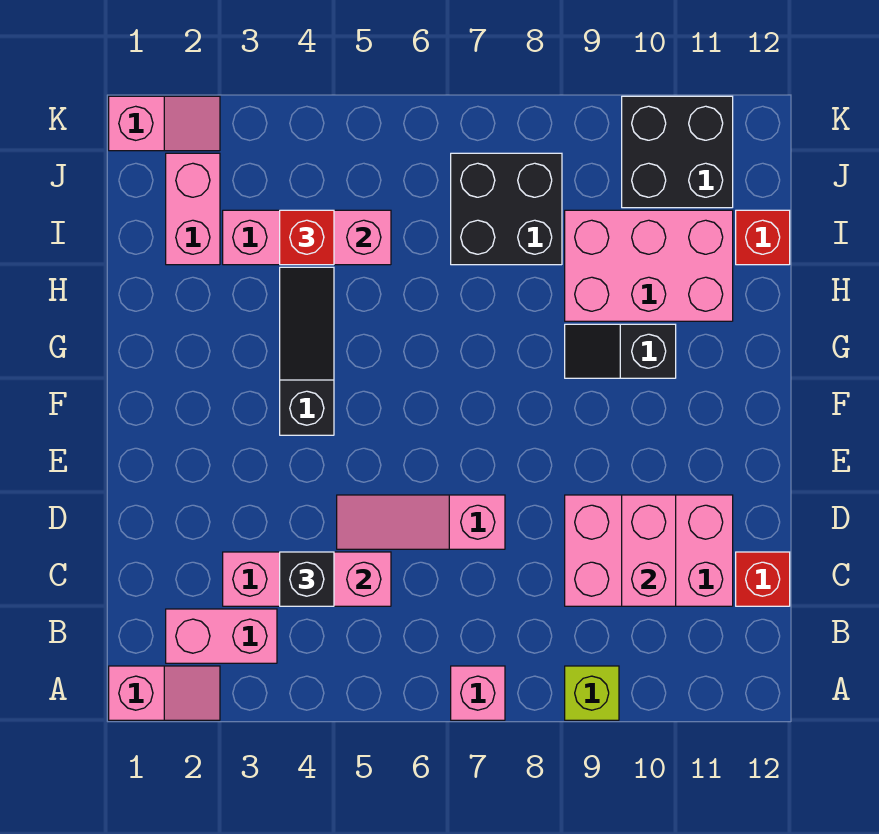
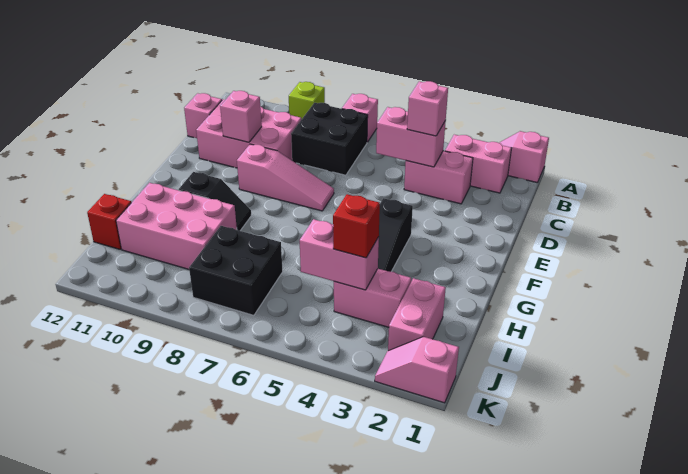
black brick C4 level 3 -> pink brick C4 level 3
pink brick C10:D10 level 2 -> pink brick D10 level 2
red brick C12 level 1 -> pink brick C12 level 1
pink slope D5:D7 level 1 top 7 -> pink slope E7:E9 level 1 top 9
black brick J10:K11 level 1 -> black brick B7:C8 level 1

